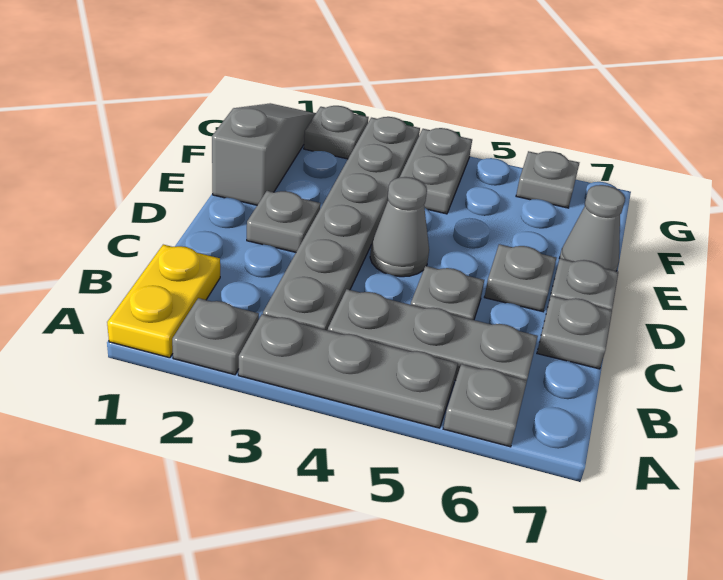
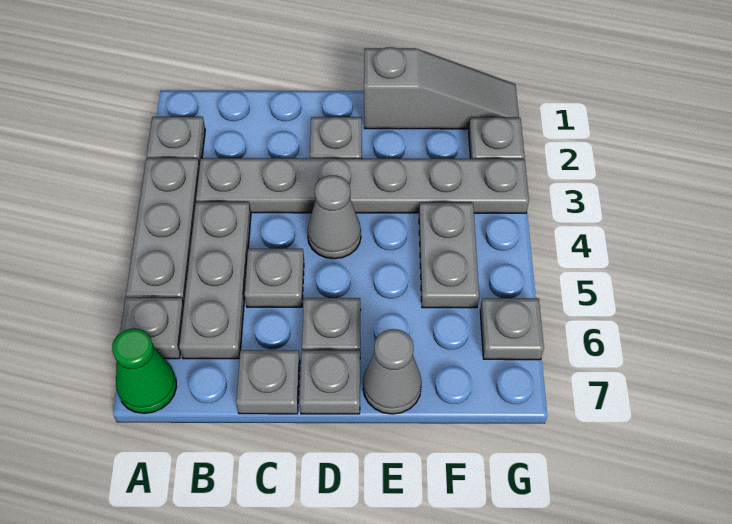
yellow plate A1:B1 level 1 -> none
none -> green cone A7 level 1
grey plate F4:G4 level 1 -> grey plate F4:F5 level 1

